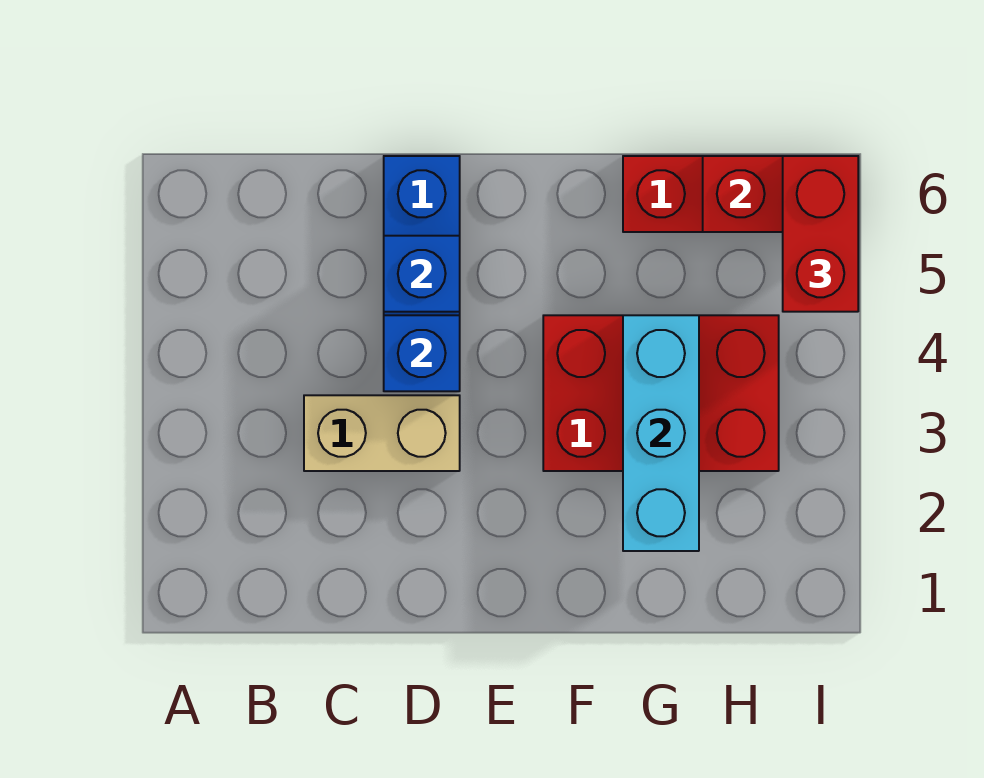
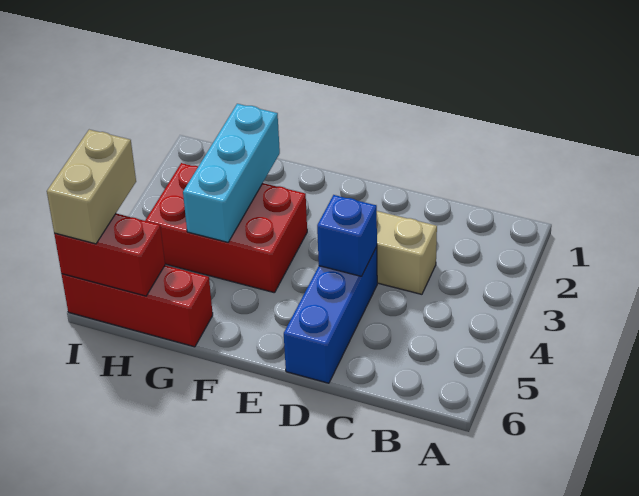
blue brick D5 level 2 -> none
red brick I5:I6 level 3 -> tan brick I5:I6 level 3

